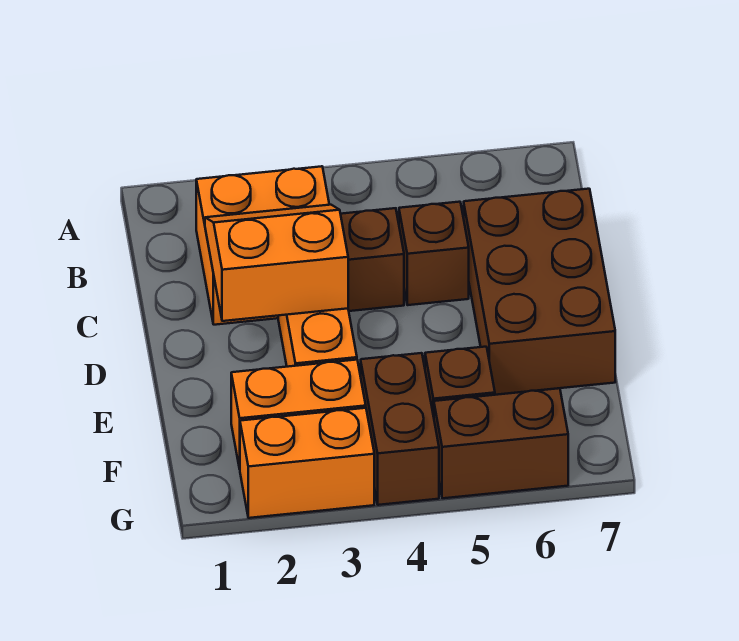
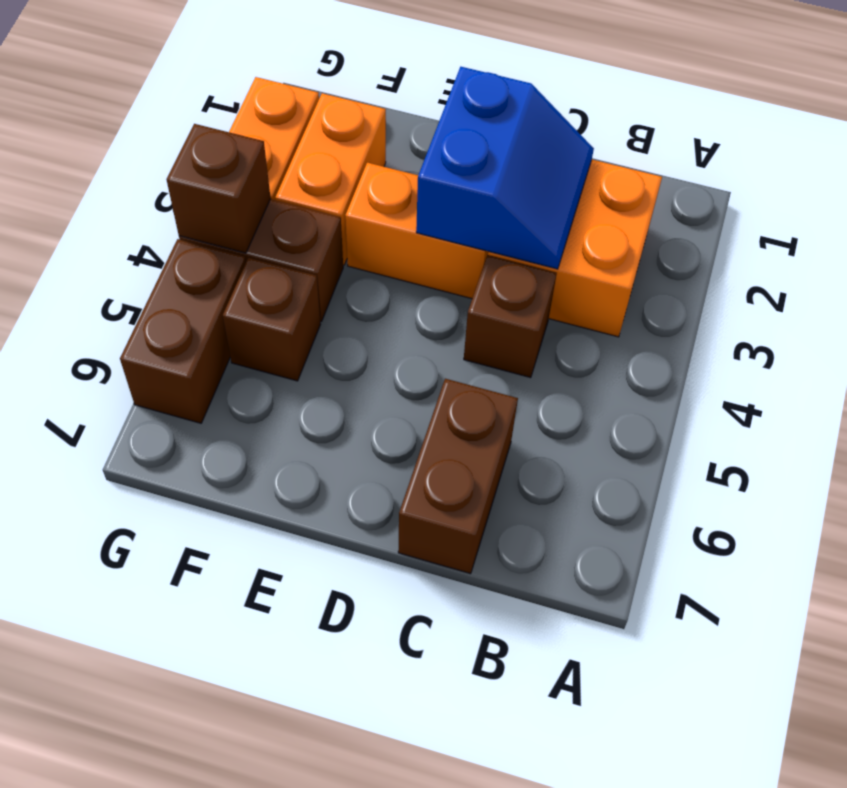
orange slope C2:D3 level 2 top D -> blue slope C2:D3 level 2 top D
brown brick C5 level 1 -> brown brick G4 level 2
brown brick C6:E7 level 1 -> brown brick C6:C7 level 1

